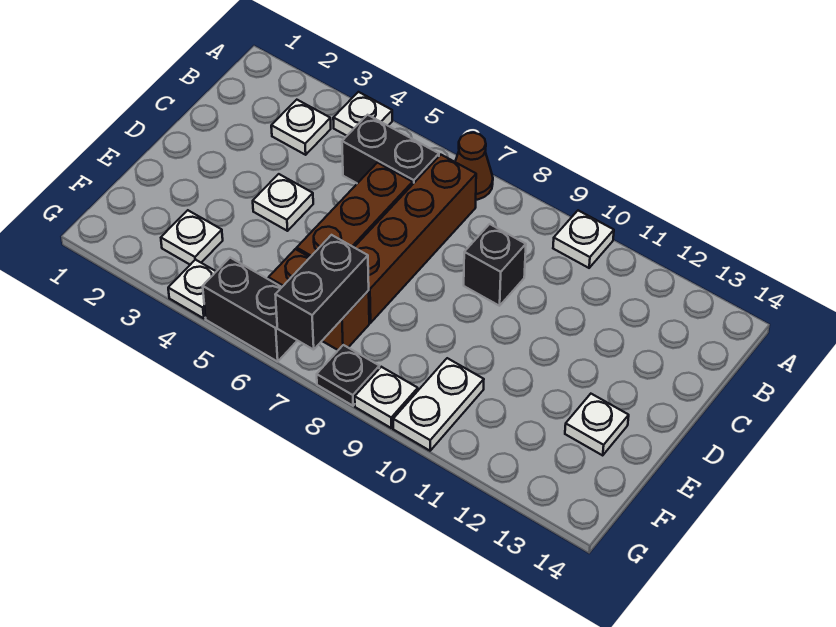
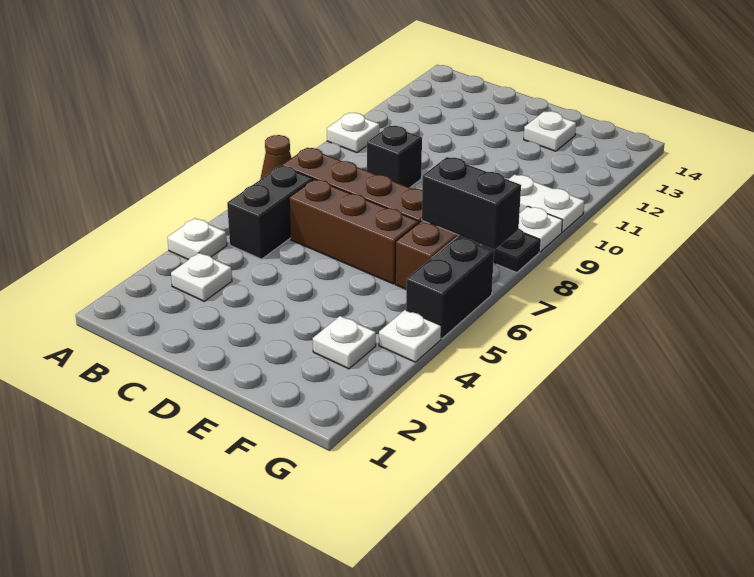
white plate D4 level 1 -> none

